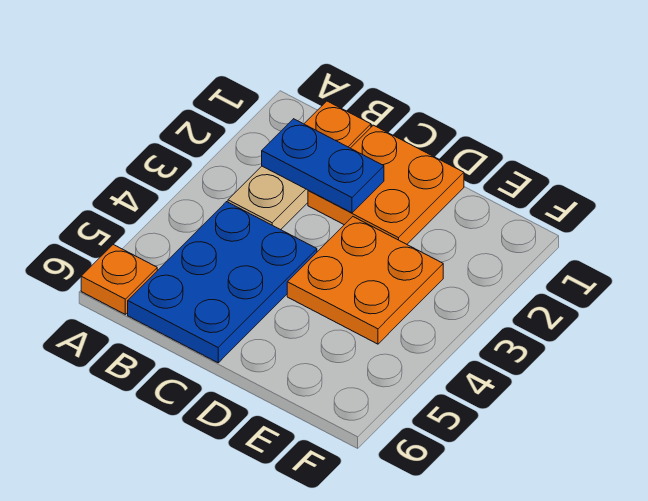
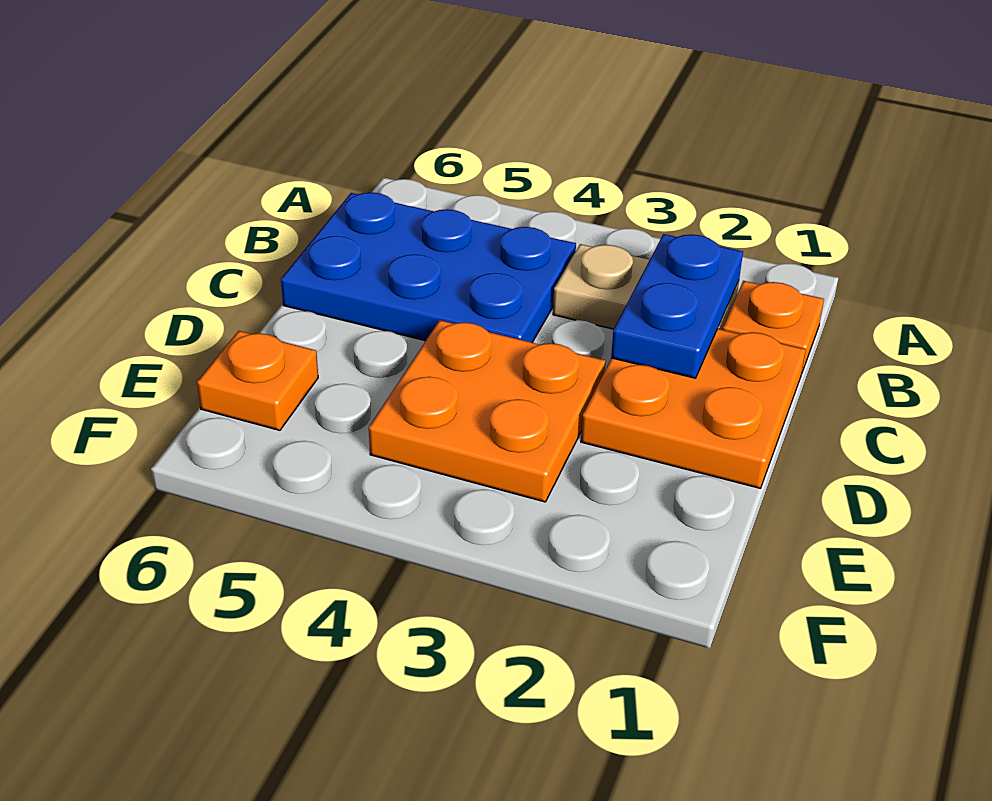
orange plate A6 level 1 -> orange plate E6 level 1

